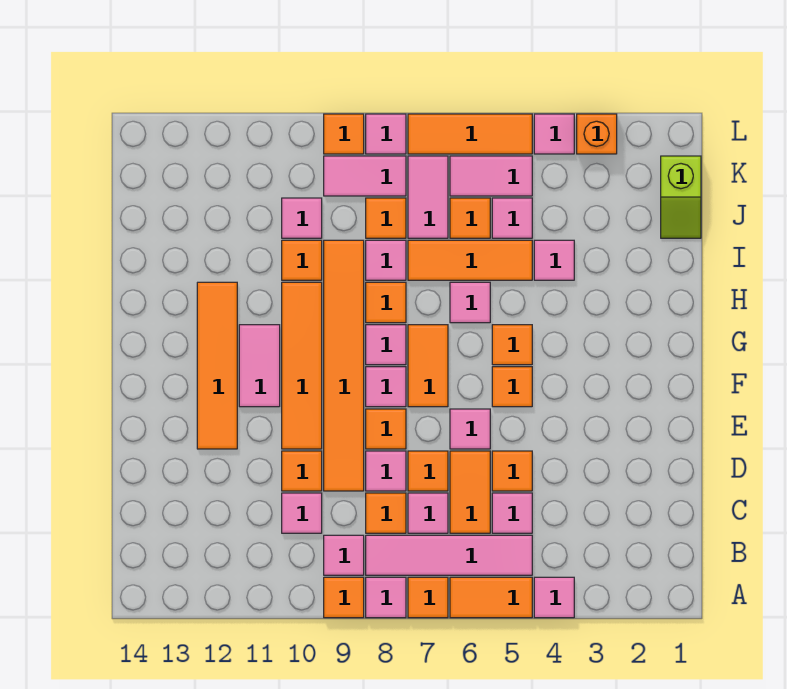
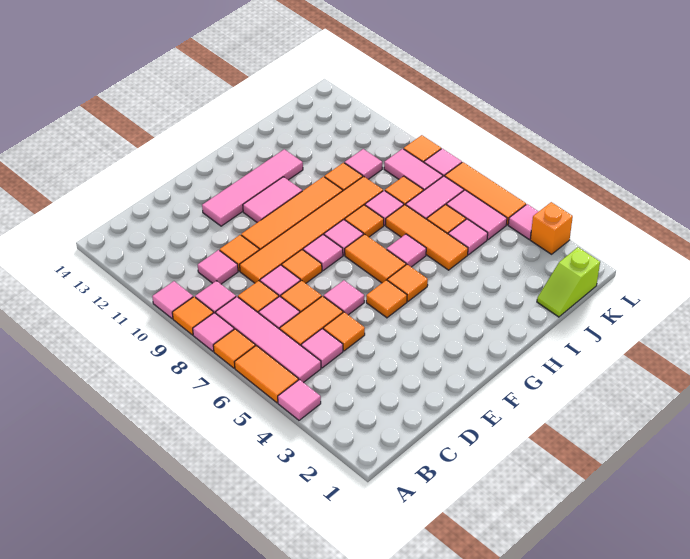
orange tile E12:H12 level 1 -> pink tile E12:H12 level 1
orange tile F7:G7 level 1 -> orange tile G6:G7 level 1
pink tile I4 level 1 -> pink tile A10 level 1

